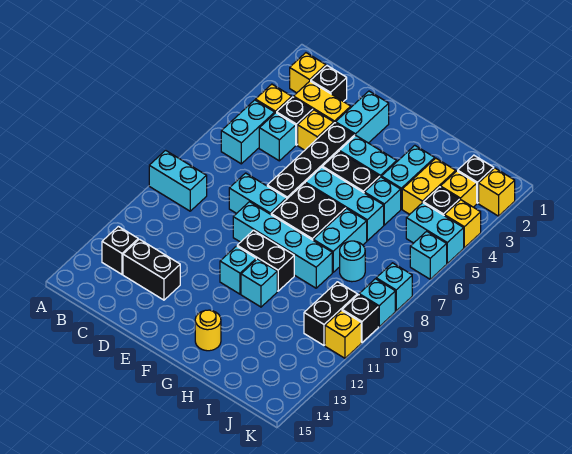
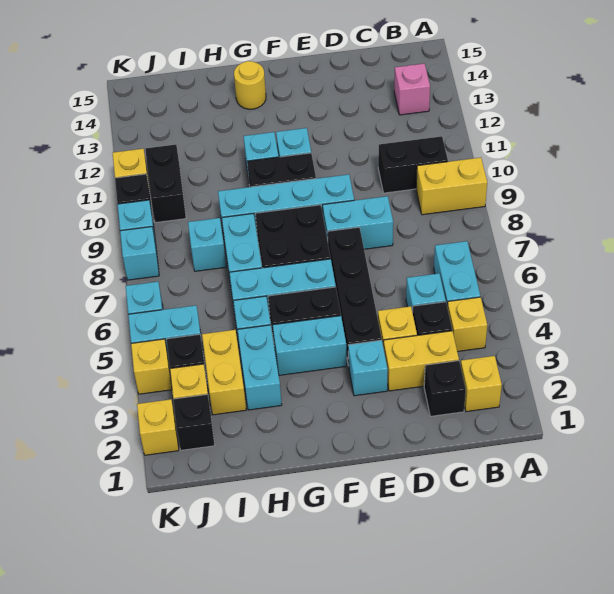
cyan brick A9:B9 level 1 -> yellow brick A9:B9 level 1
black brick B13 level 1 -> pink brick B13 level 1
black brick C13:D13 level 1 -> black brick B10:C10 level 1
cyan brick E2:E3 level 1 -> cyan brick E3 level 1
cyan round brick I8 level 1 -> cyan brick I8 level 1

